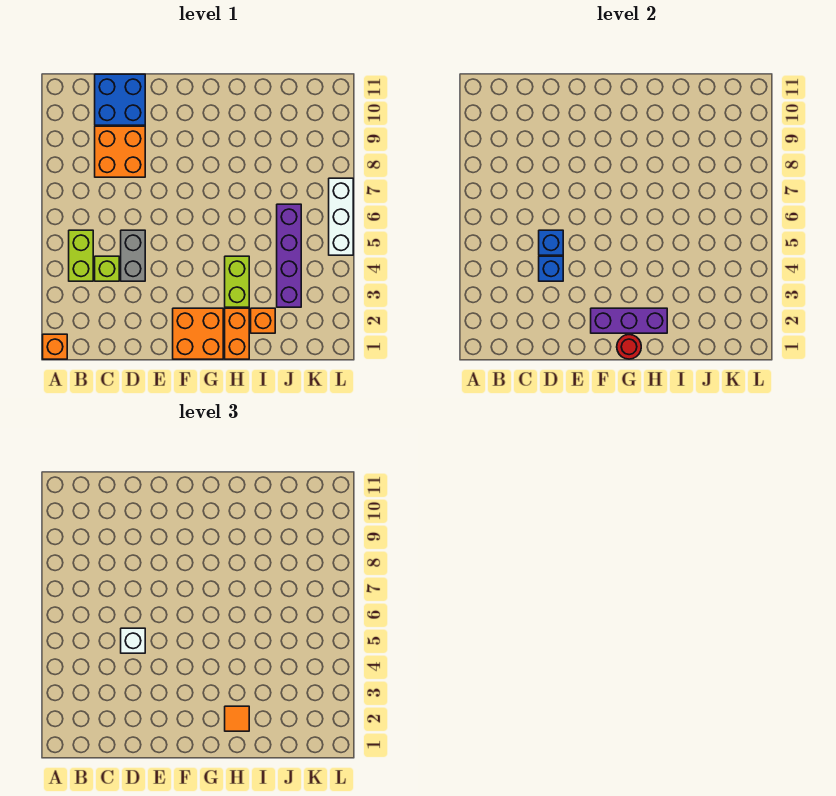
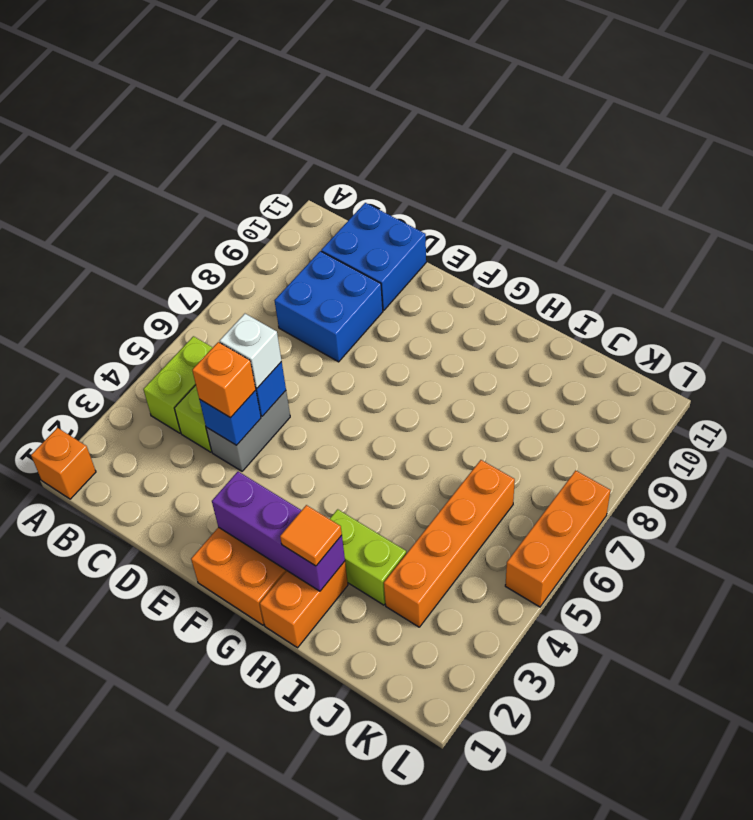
orange brick C8:D9 level 1 -> blue brick C8:D9 level 1
red round brick G1 level 2 -> none
lime brick H3:H4 level 1 -> lime brick H3:I3 level 1
orange brick I2 level 1 -> orange brick D4 level 3
purple brick J3:J6 level 1 -> orange brick J3:J6 level 1
white brick L5:L7 level 1 -> orange brick L5:L7 level 1

